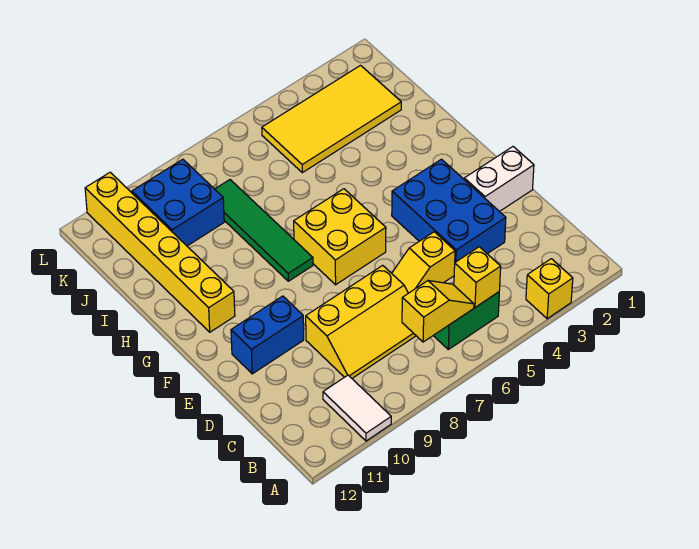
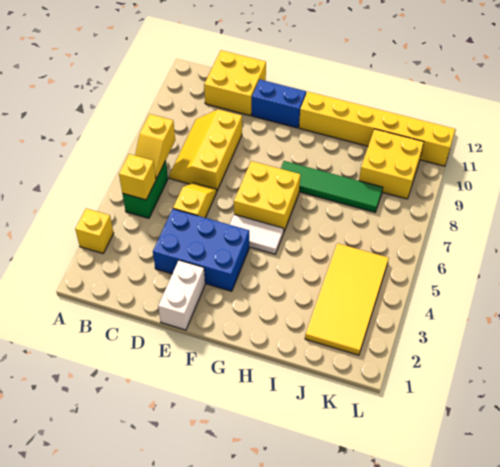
white tile A10:B10 level 1 -> white tile F5:G5 level 1
none -> yellow brick C11:D12 level 1
blue brick E10:E11 level 1 -> blue brick E11:F11 level 1
blue brick J9:K10 level 1 -> yellow brick J9:K10 level 1

